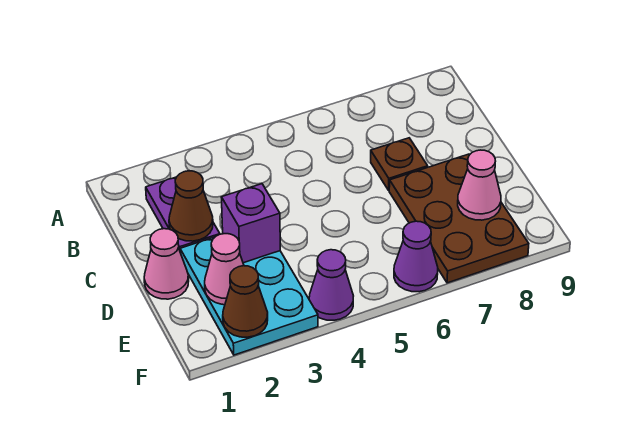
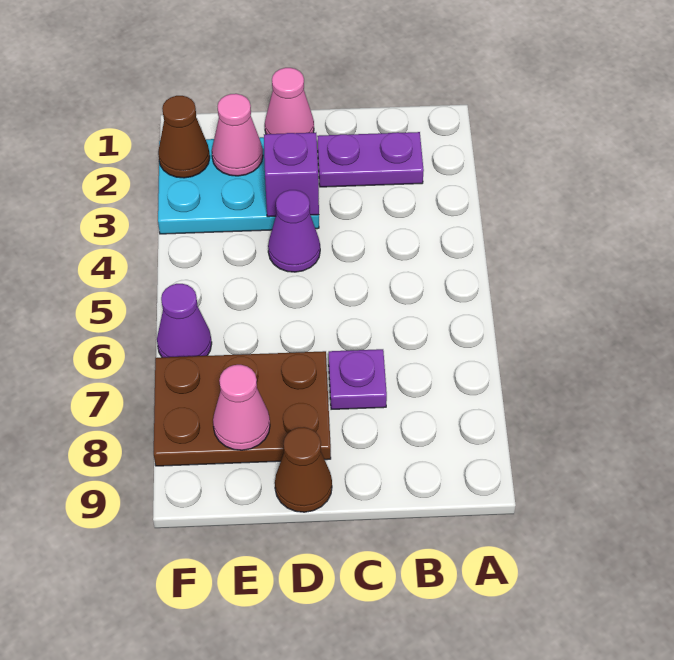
brown cone C2 level 2 -> brown cone D9 level 1
brown plate C7 level 1 -> purple plate C7 level 1
purple cone F4 level 1 -> purple cone D4 level 1

